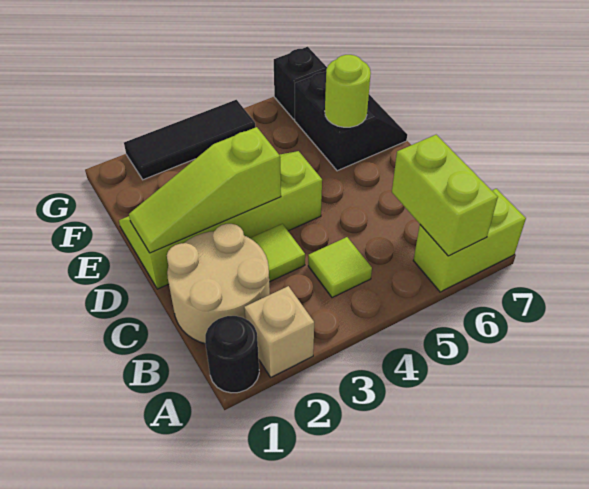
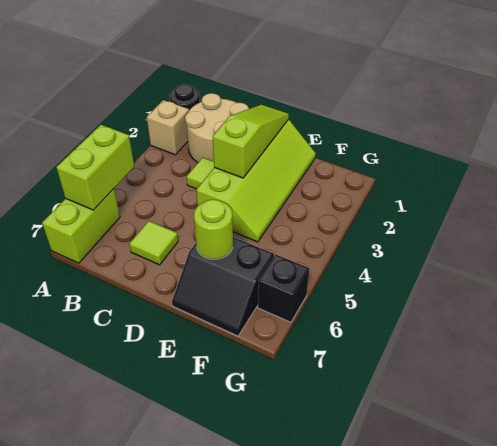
lime brick A6:B6 level 2 -> lime brick A5:A6 level 2
lime tile B4 level 1 -> lime tile C6 level 1
black tile G2:G4 level 1 -> none

